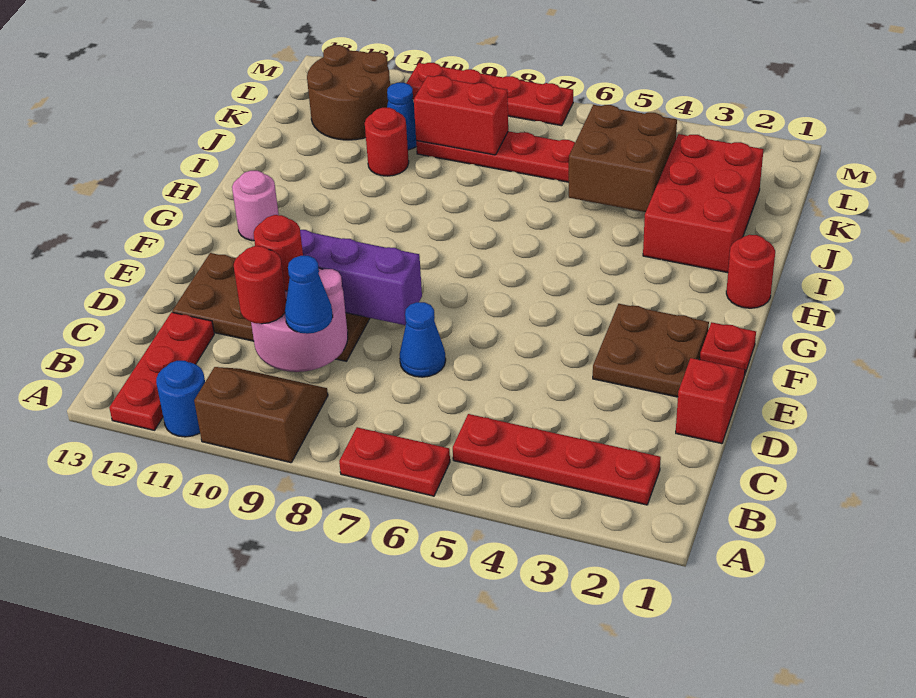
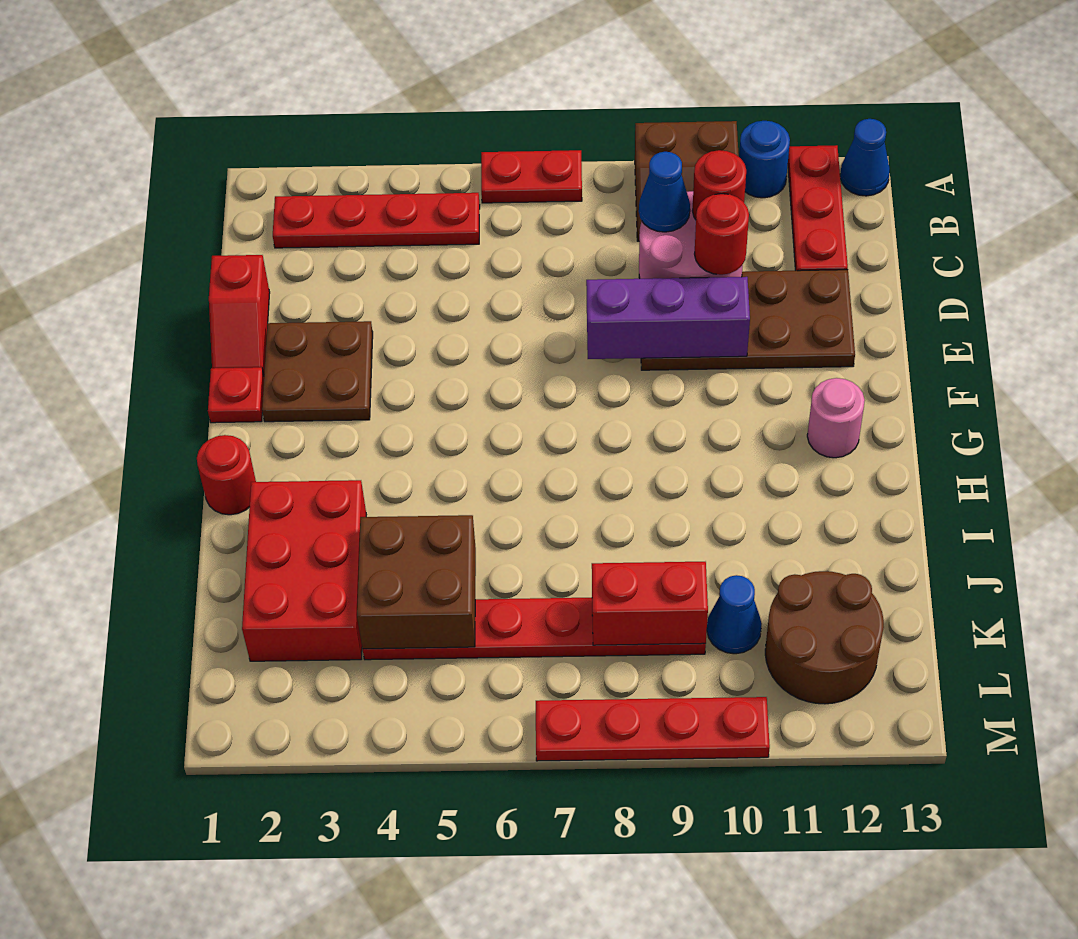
blue cone D7 level 1 -> blue cone A13 level 1
red round brick J10 level 1 -> none

